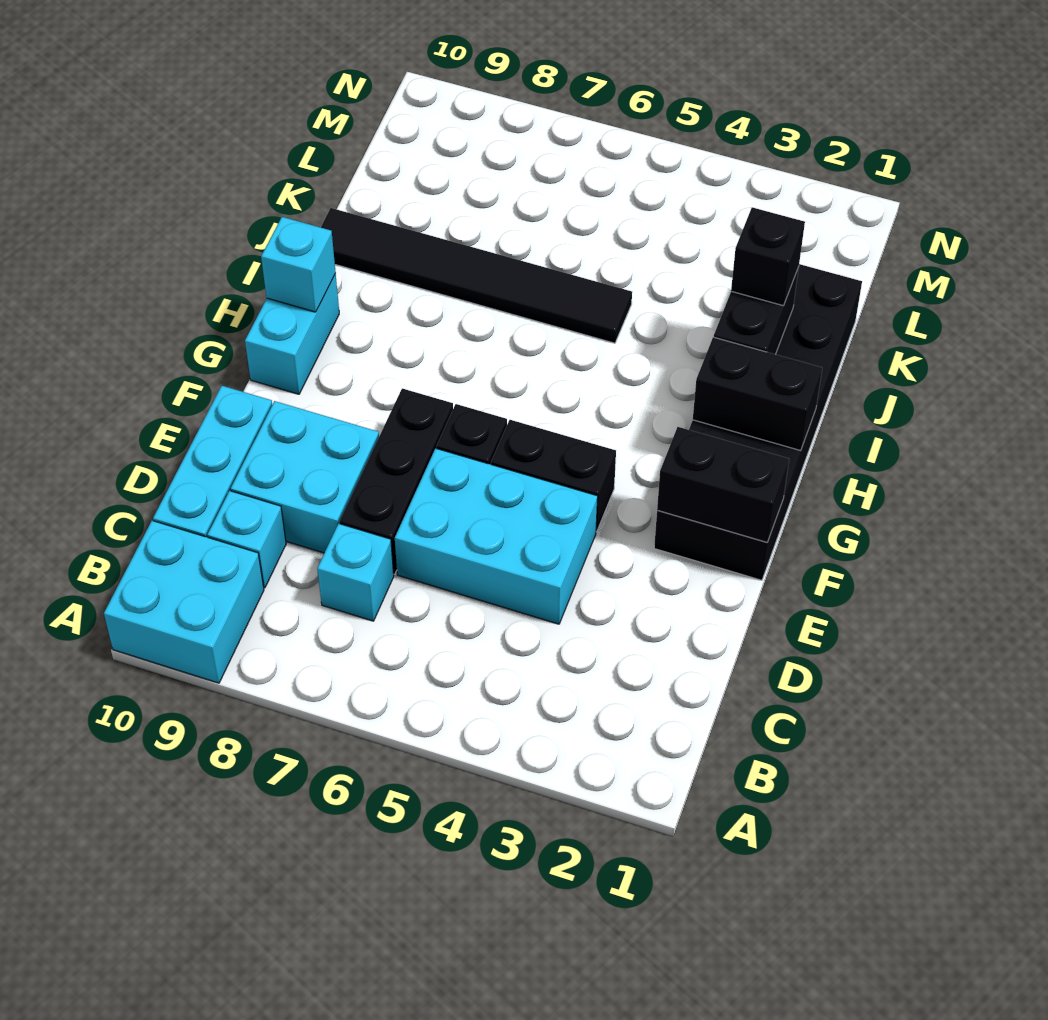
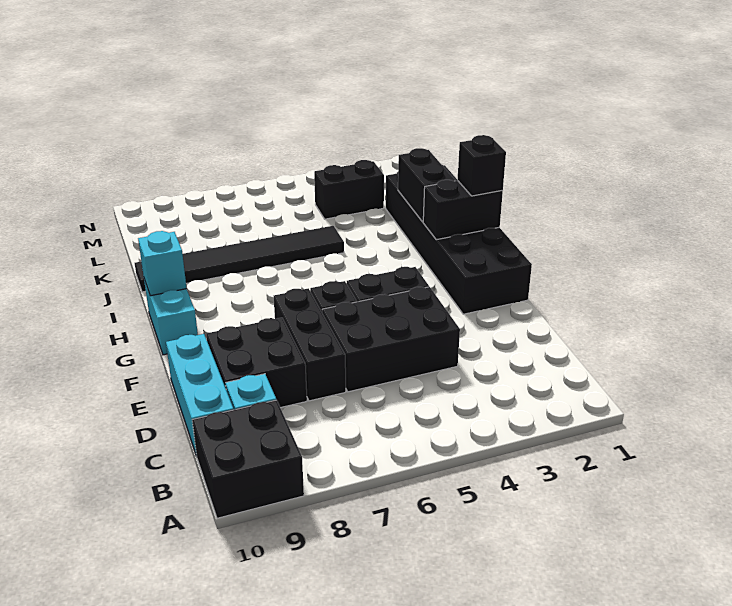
cyan brick A9:B10 level 1 -> black brick A9:B10 level 1
cyan brick C7 level 1 -> none
cyan brick D4:E6 level 1 -> black brick D4:E6 level 1
cyan brick D8:E9 level 1 -> black brick D8:E9 level 1
black brick F1:F2 level 2 -> black brick L3:L4 level 1
black brick J2 level 3 -> black brick H1 level 3

